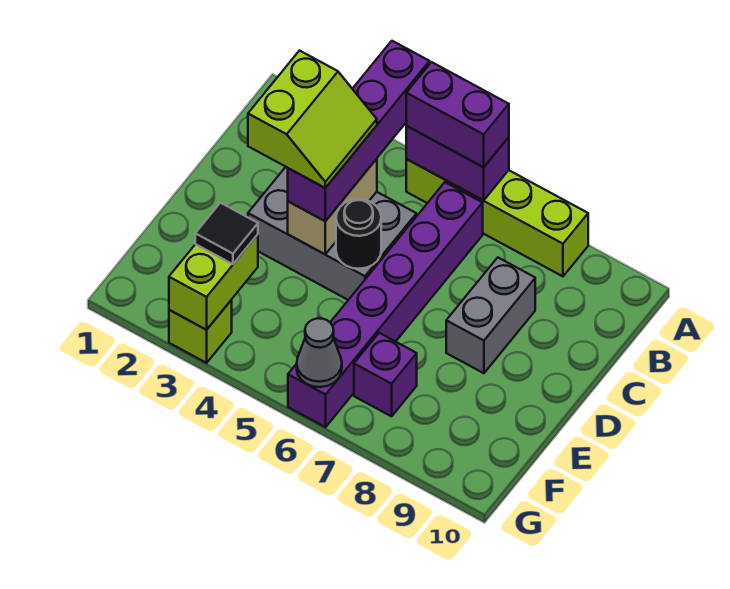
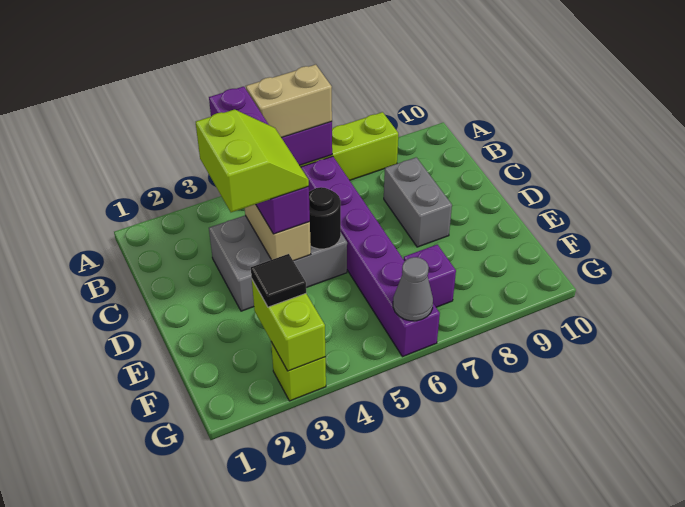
purple brick A5:A6 level 3 -> tan brick A5:A6 level 3

